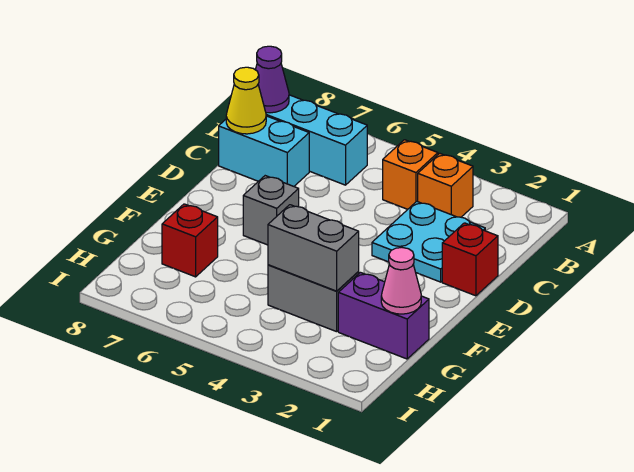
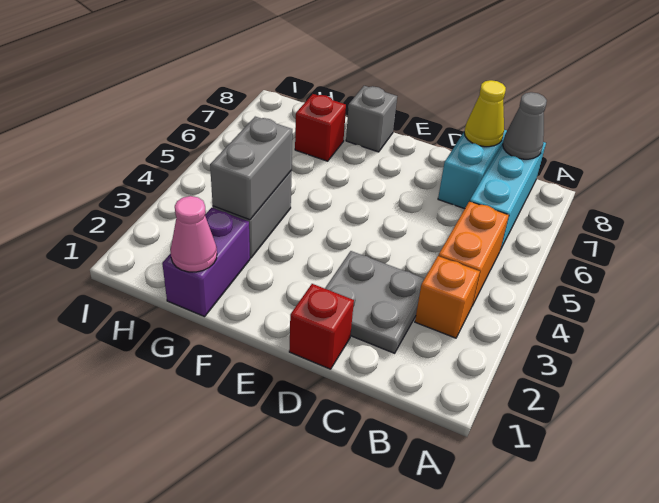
orange brick B4 level 1 -> orange brick B4:B5 level 1
purple cone B8 level 2 -> grey cone B8 level 2
cyan plate C2:D3 level 1 -> grey plate C2:D3 level 1
grey brick E6 level 1 -> grey brick F8 level 1

